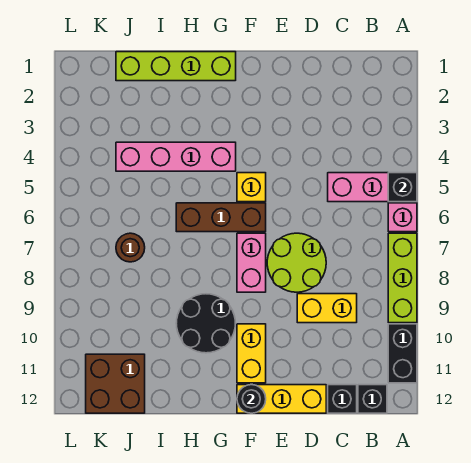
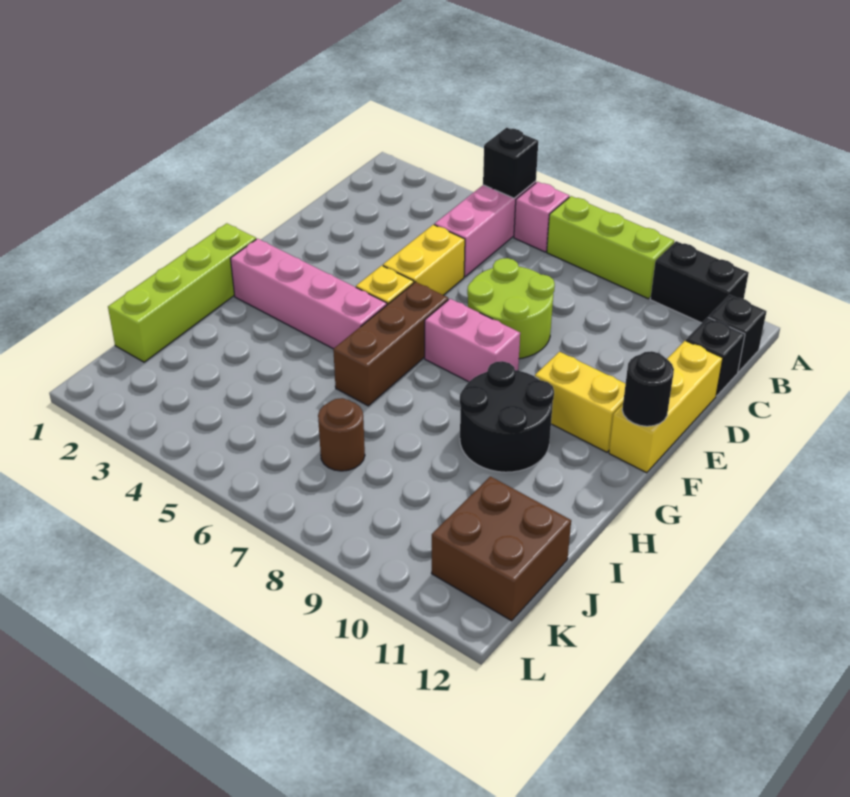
yellow brick C9:D9 level 1 -> yellow brick D5:E5 level 1
pink brick G4:J4 level 1 -> pink brick G2:G5 level 1

